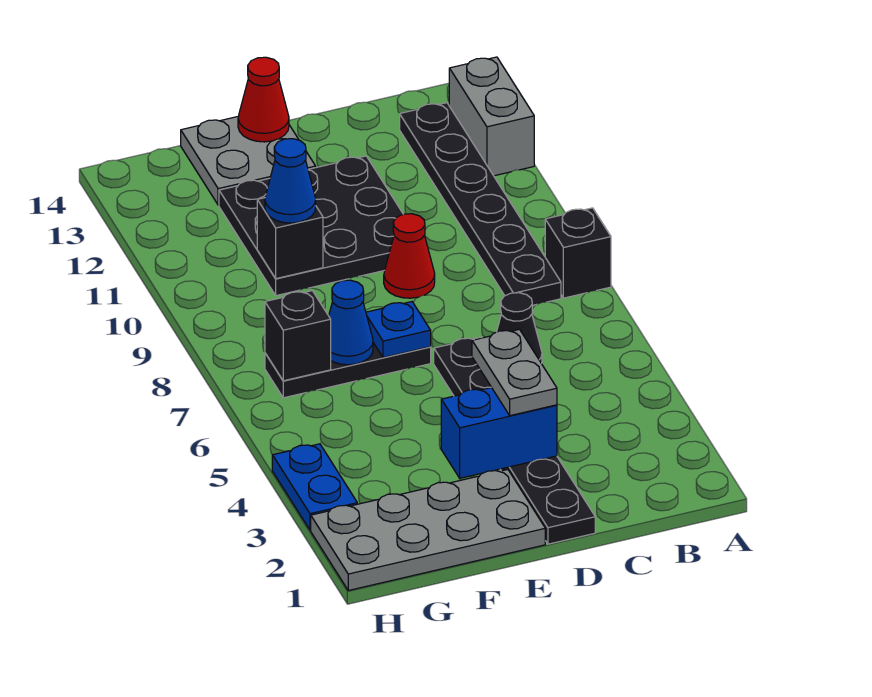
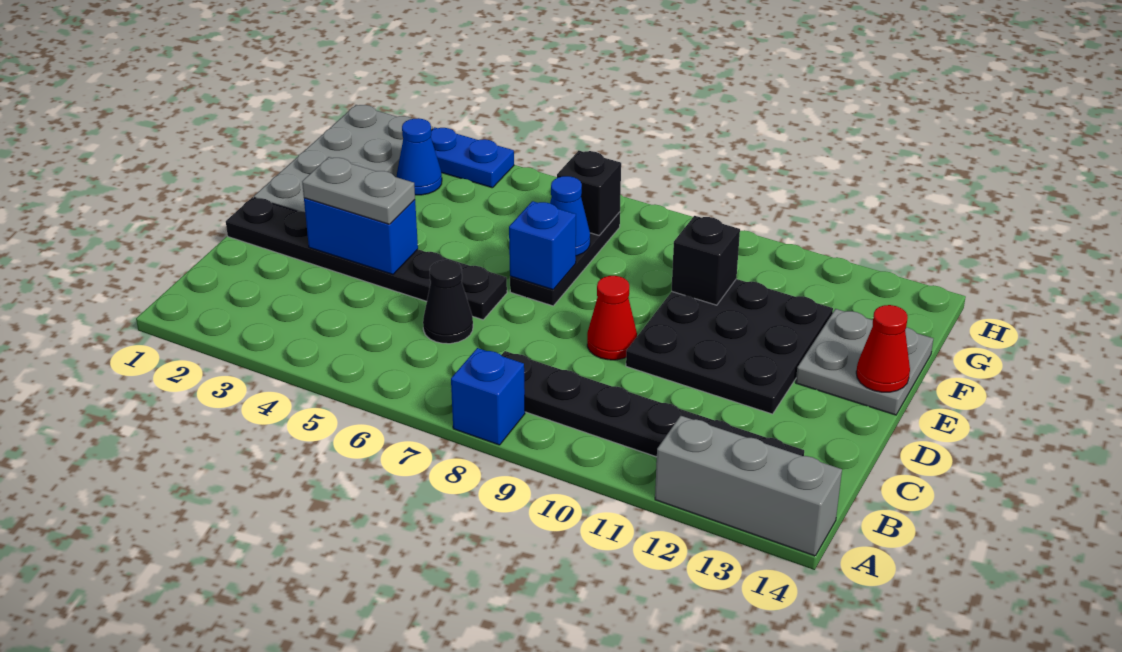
black brick A8 level 1 -> blue brick A8 level 1
grey brick A12:A13 level 1 -> grey brick A12:A14 level 1
blue brick D3:E3 level 2 -> blue brick D3:D4 level 2
blue plate E7 level 2 -> blue brick E7 level 2
blue cone F10 level 3 -> blue cone G3 level 1

